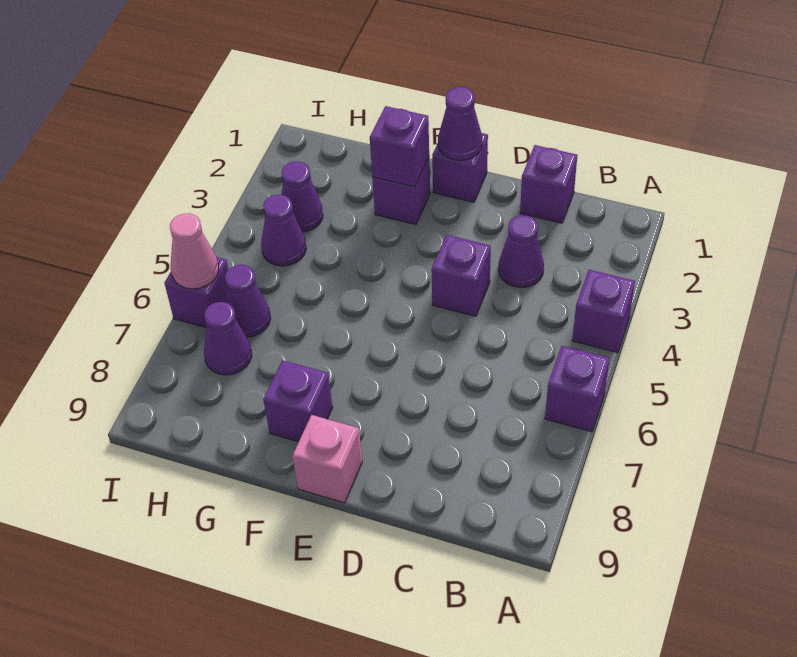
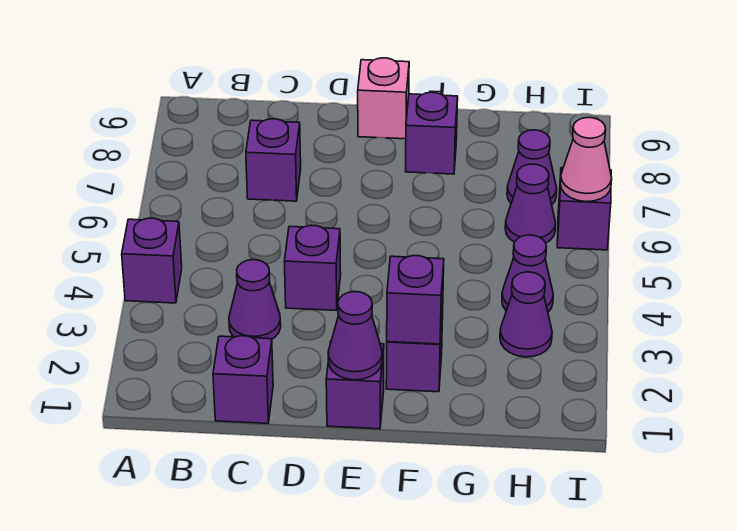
purple brick A6 level 1 -> purple brick C7 level 1

